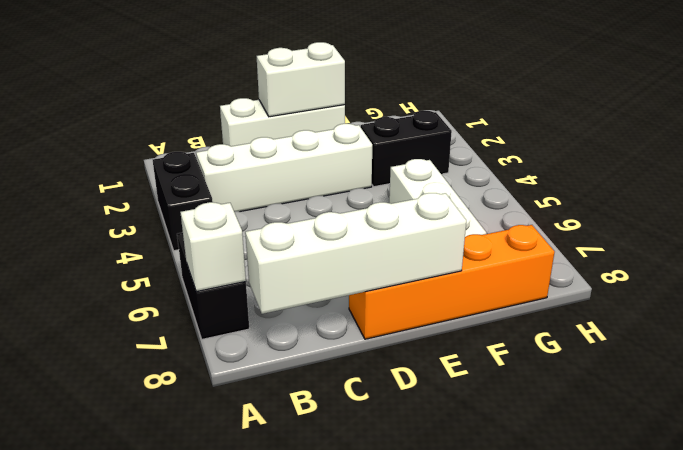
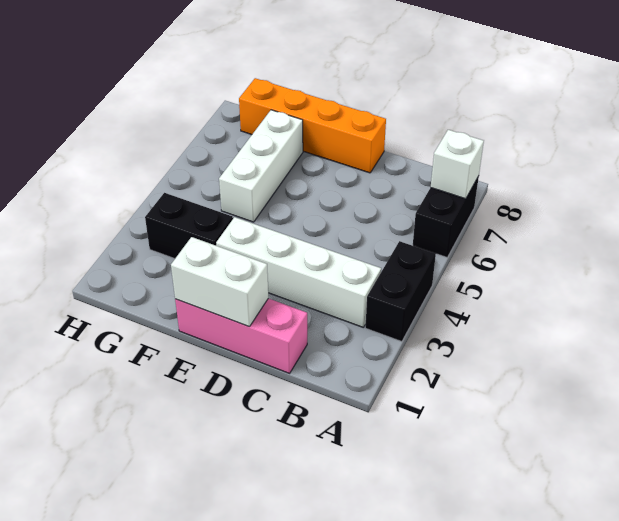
white brick B8:E8 level 2 -> none
white brick C1:E1 level 1 -> pink brick C1:E1 level 1

